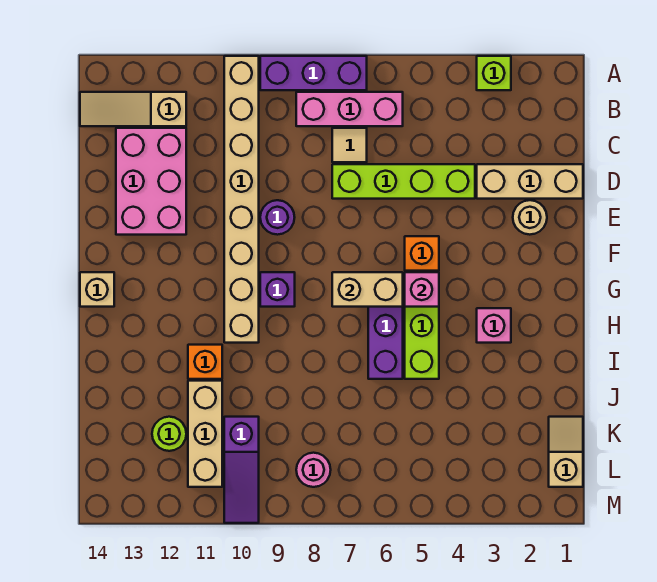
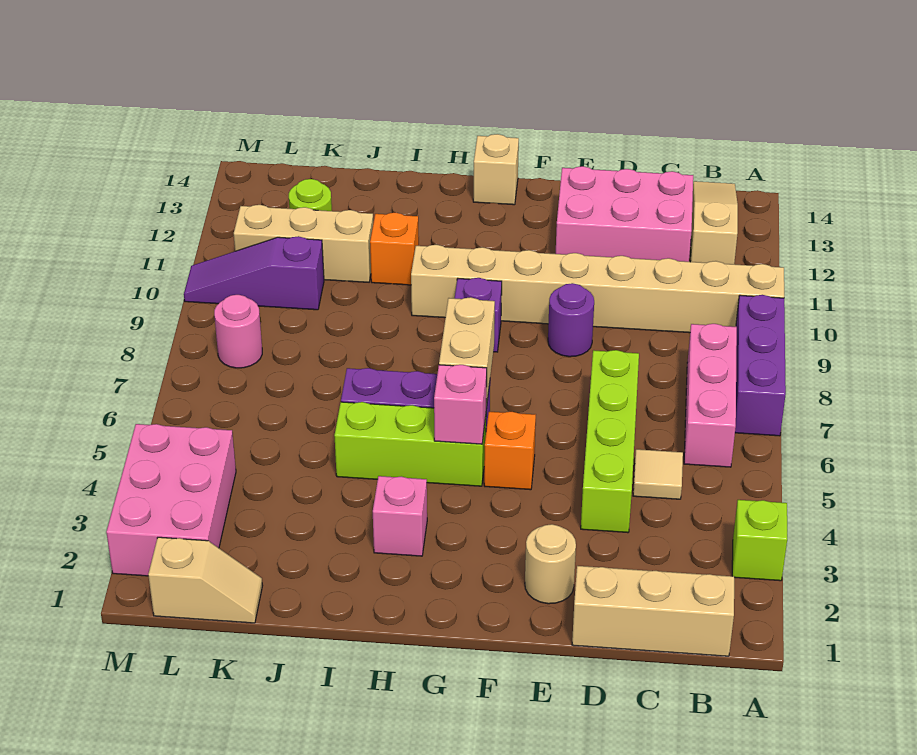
tan tile C7 level 1 -> tan tile C5 level 1
tan brick D1:D3 level 1 -> tan brick B1:D1 level 1
none -> pink brick L2:M4 level 1

